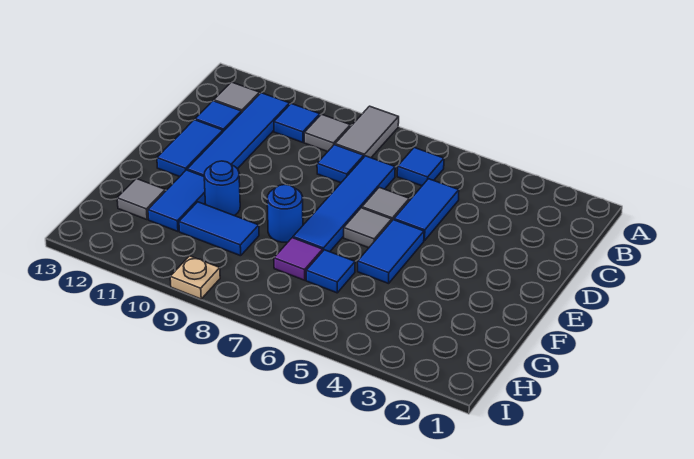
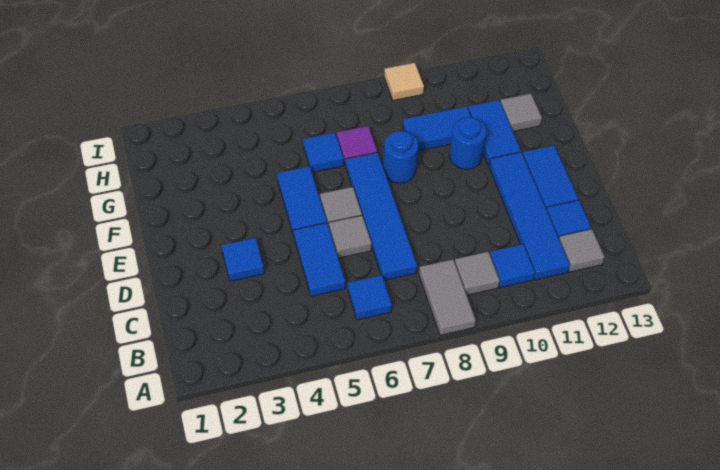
blue tile C8 level 1 -> blue tile D3 level 1
tan plate I9 level 1 -> tan tile I9 level 1

